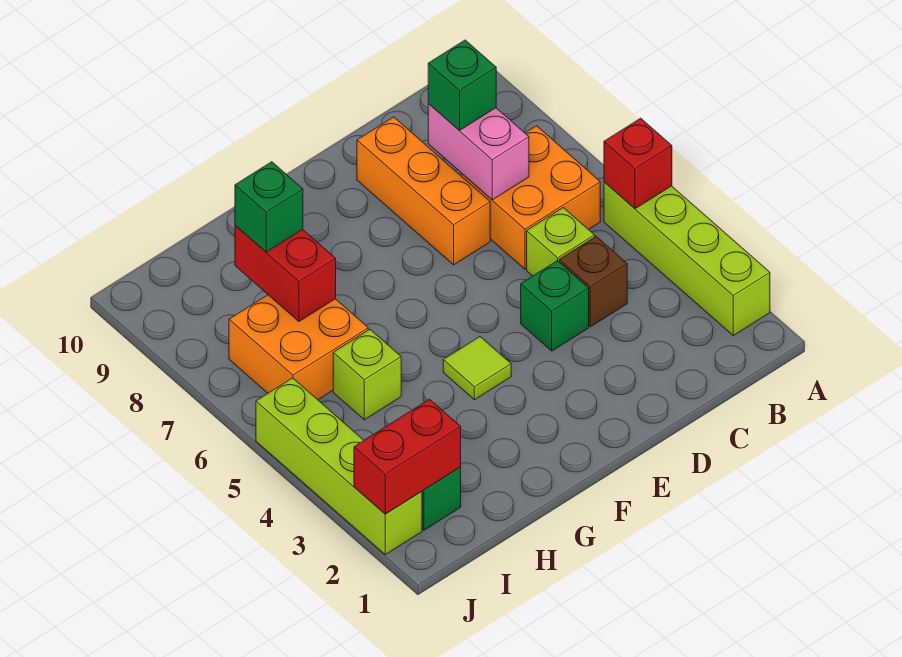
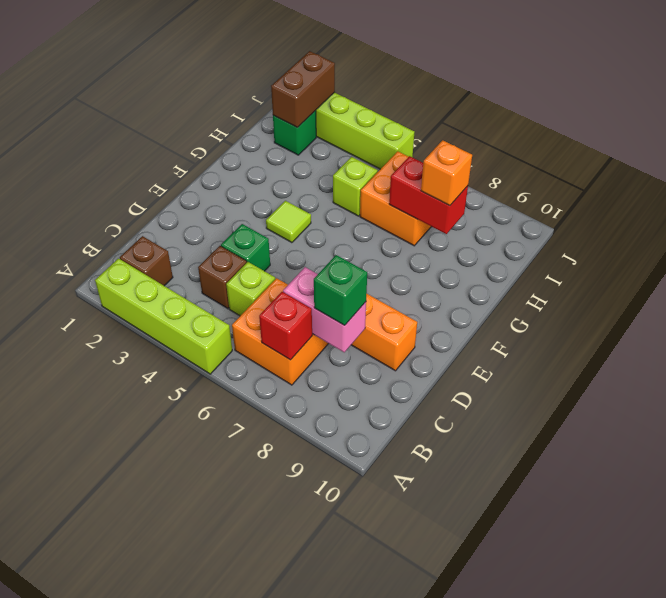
red brick A5 level 2 -> red brick B7 level 2
none -> brown brick B2 level 1
green brick H8 level 3 -> orange brick H8 level 3
red brick I2:J2 level 2 -> brown brick I2:J2 level 2

